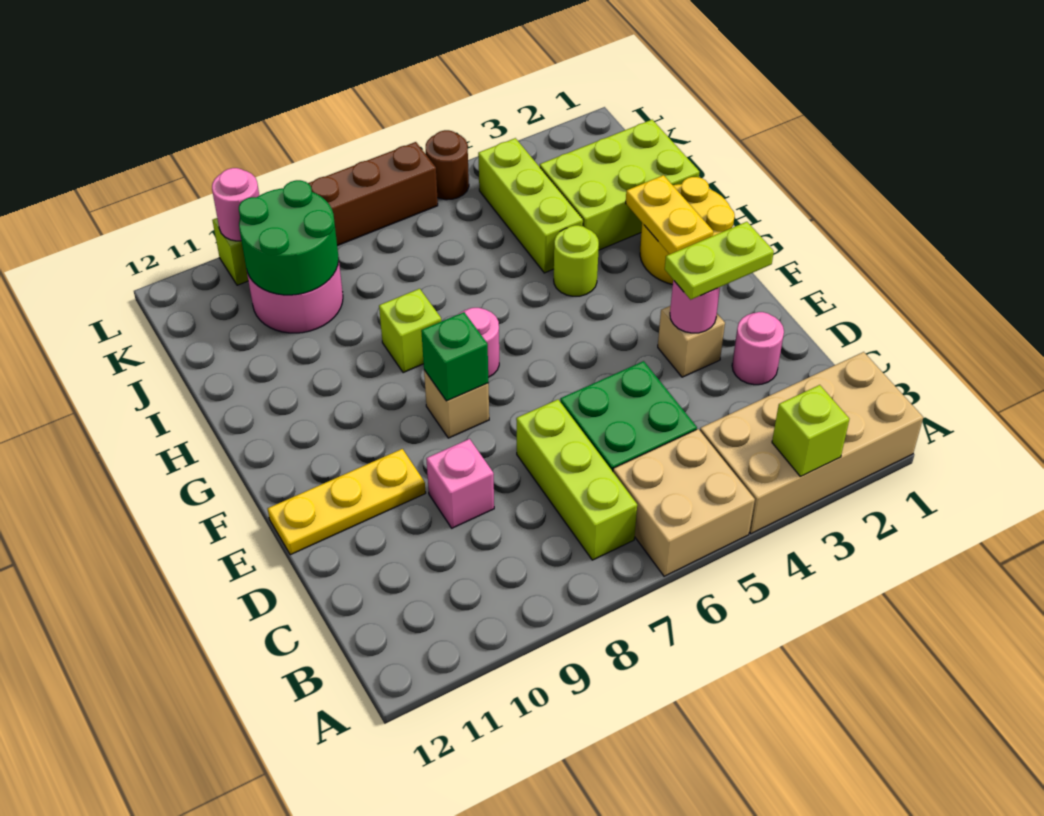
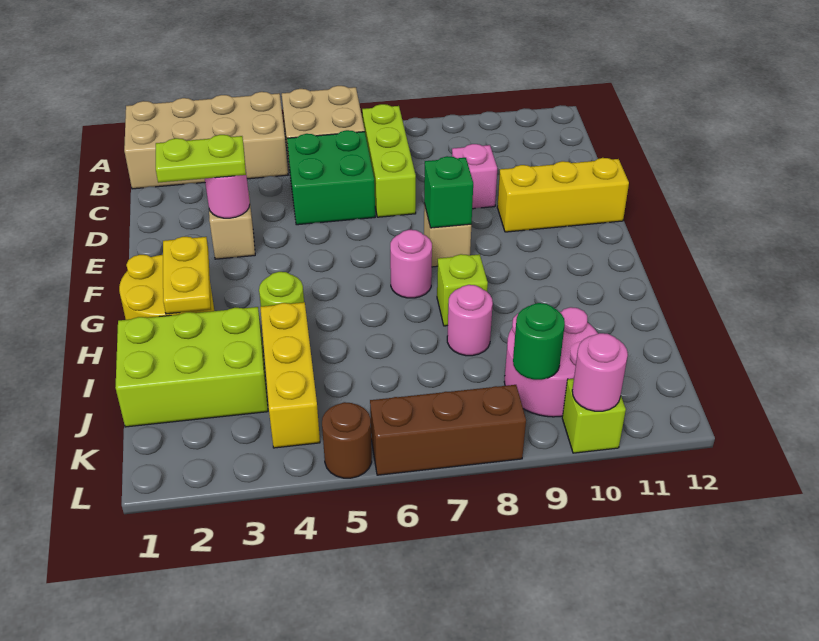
lime brick A3 level 2 -> none
pink round brick D2 level 1 -> pink round brick I8 level 1
yellow plate E10:E12 level 1 -> yellow brick E10:E12 level 1
lime brick I4:K4 level 1 -> yellow brick I4:K4 level 1
green round brick J9:K10 level 2 -> green round brick K9 level 2

